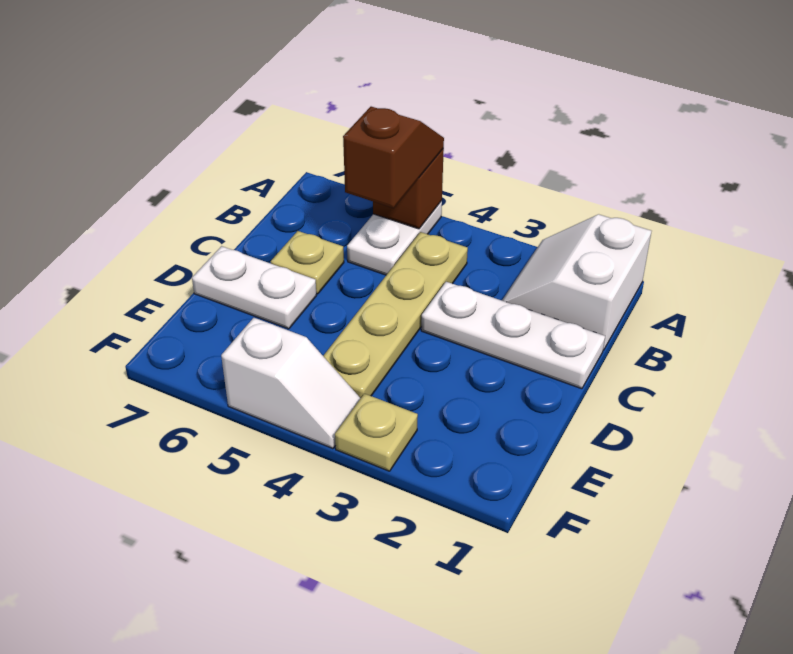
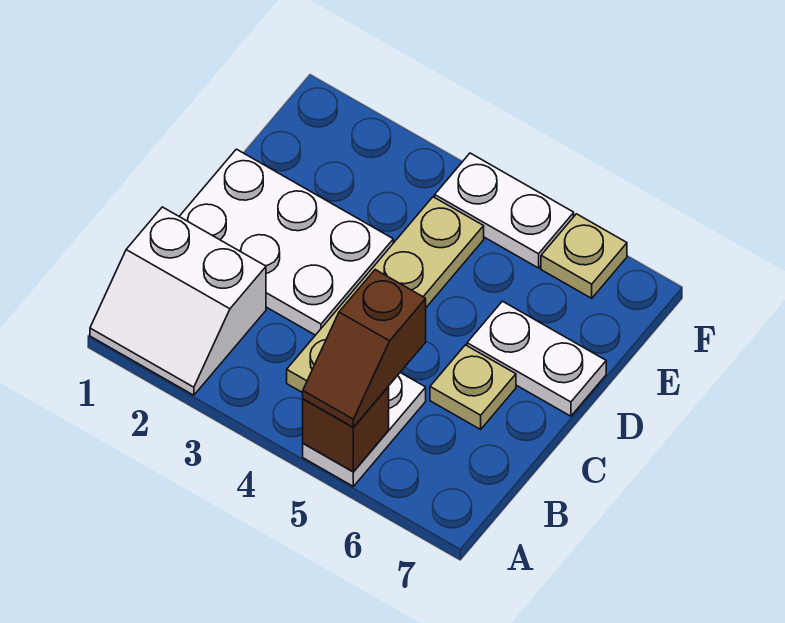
white slope A1:B2 level 1 top 1 -> white slope A1:B2 level 1 top B
white plate C1:C3 level 1 -> white plate C1:D3 level 1
tan plate F3 level 1 -> tan plate F6 level 1
white slope F4:F5 level 1 top 5 -> white plate F4:F5 level 1

